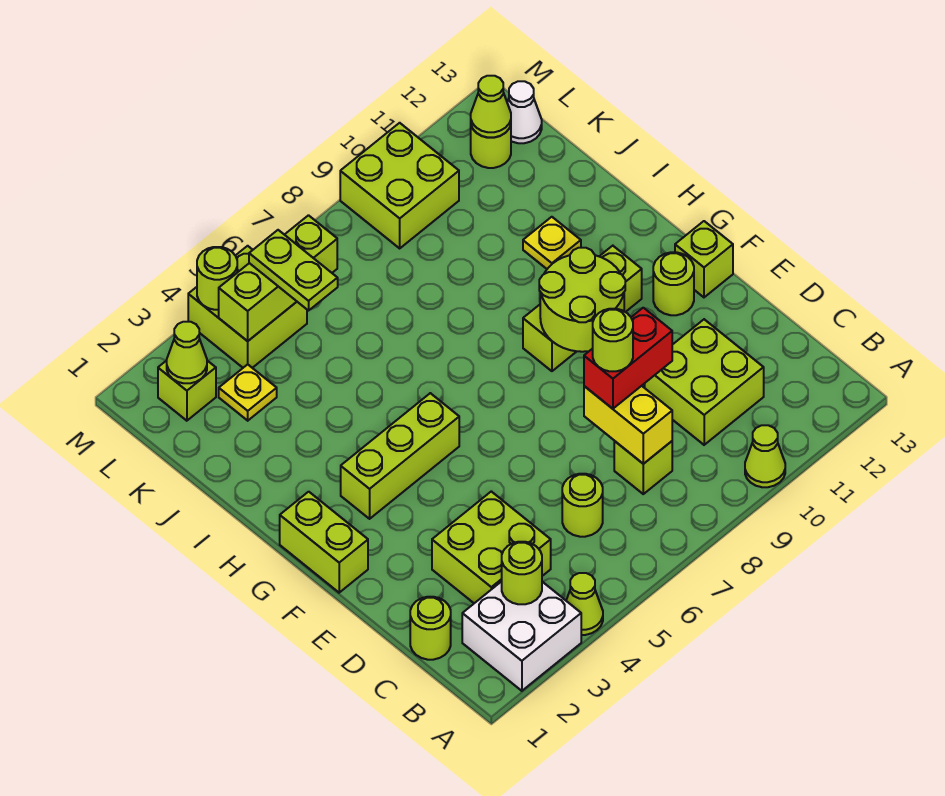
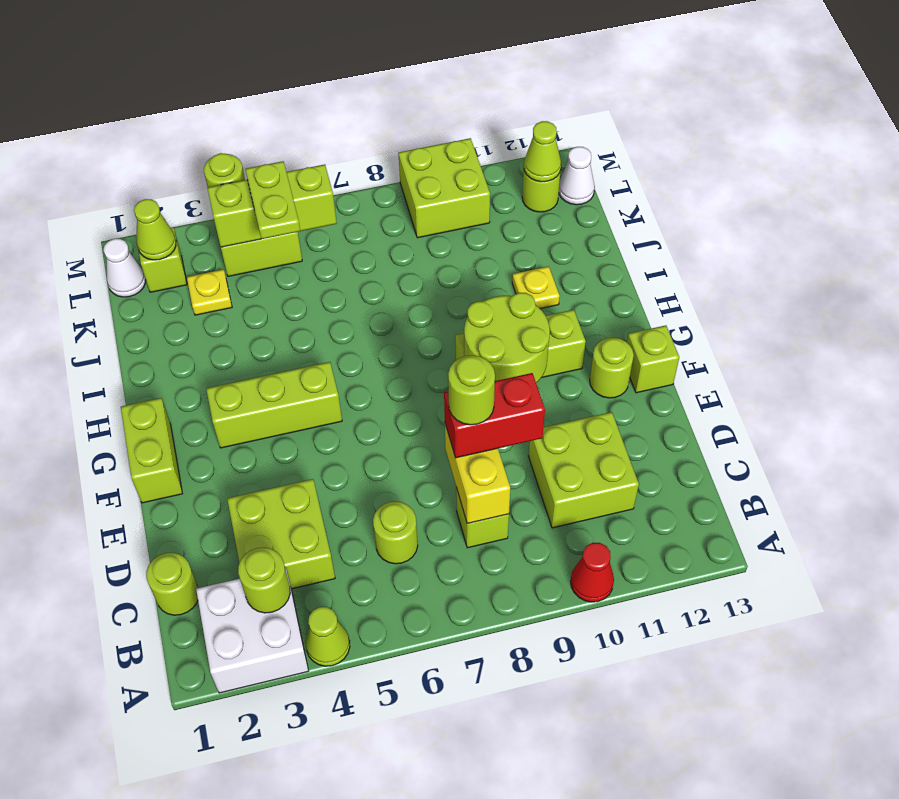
lime cone A10 level 1 -> red cone A10 level 1
none -> white cone L1 level 1

